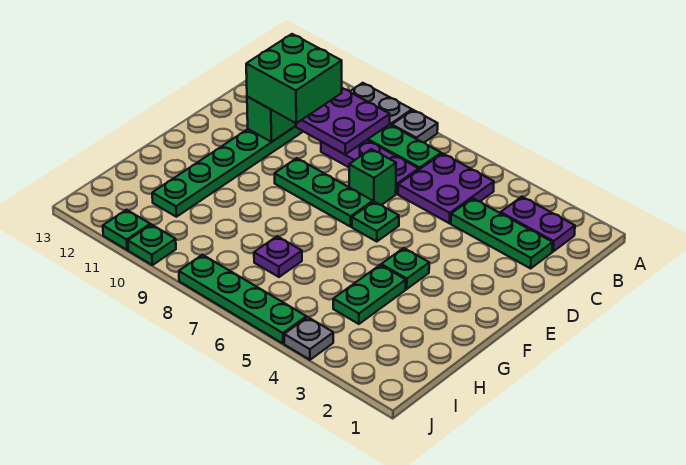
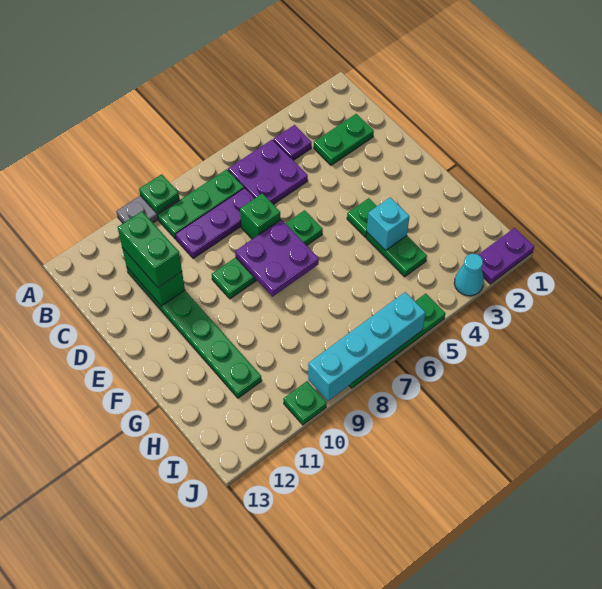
grey plate A8 level 1 -> none
purple plate B2:B3 level 1 -> purple plate J1:J2 level 1
purple plate B9:C10 level 2 -> purple plate E7:F8 level 2
green plate C2:C4 level 1 -> green plate C2:C3 level 1
green brick C10:D11 level 3 -> green brick C11:D11 level 3
none -> cyan brick G4 level 2
purple plate H7 level 1 -> purple plate B4 level 1
none -> cyan cone J3 level 1
grey plate J4 level 1 -> none
none -> cyan brick J6:J9 level 2
green plate J11 level 1 -> green plate A9 level 2

